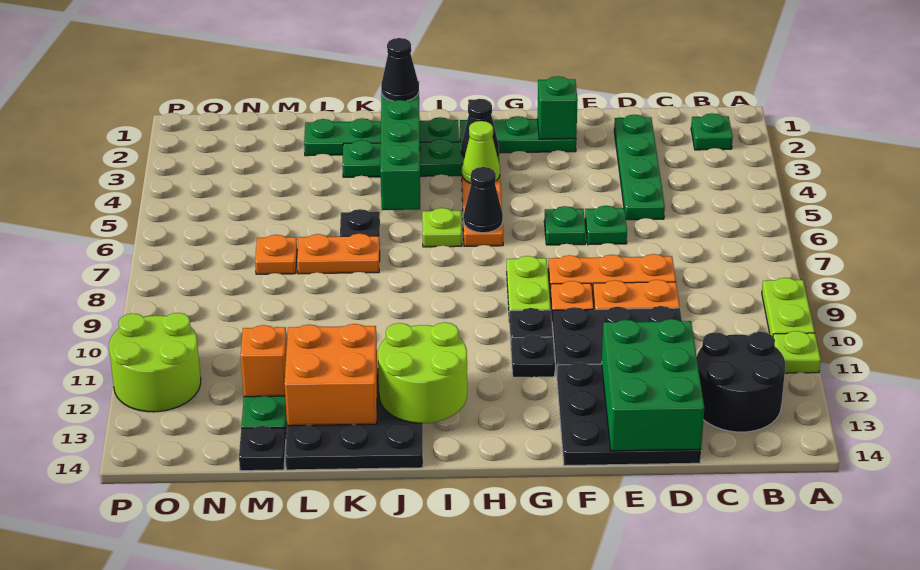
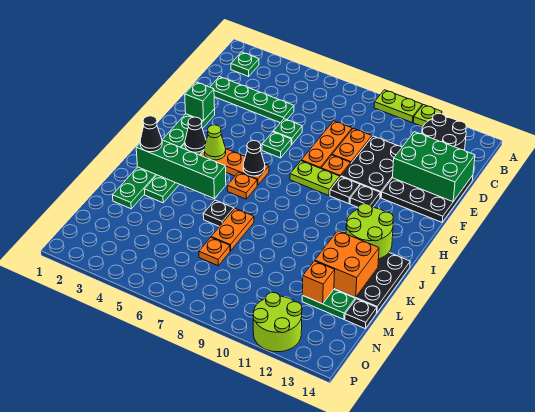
lime plate I6 level 1 -> orange plate I6 level 1

